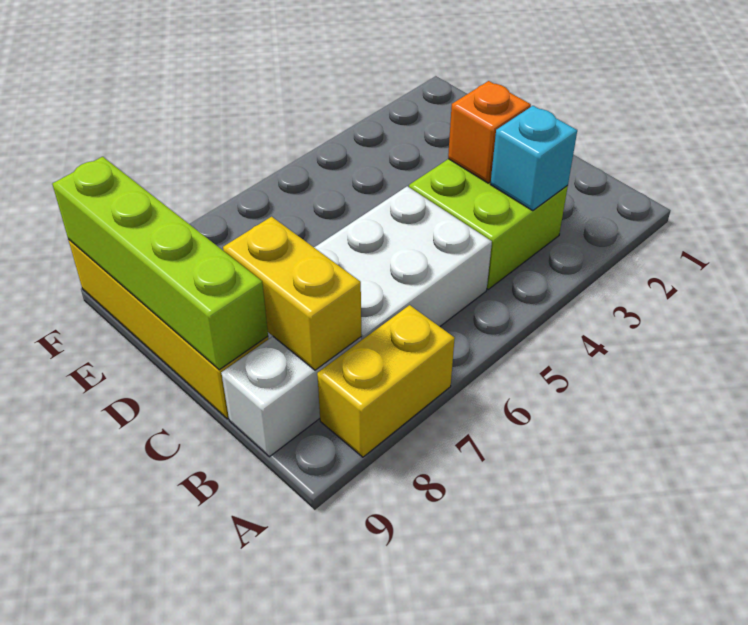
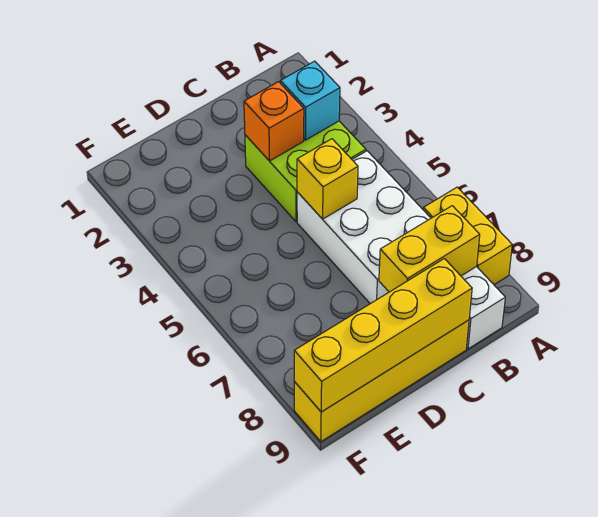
none -> yellow brick C5 level 2
lime brick C9:F9 level 2 -> yellow brick C9:F9 level 2

